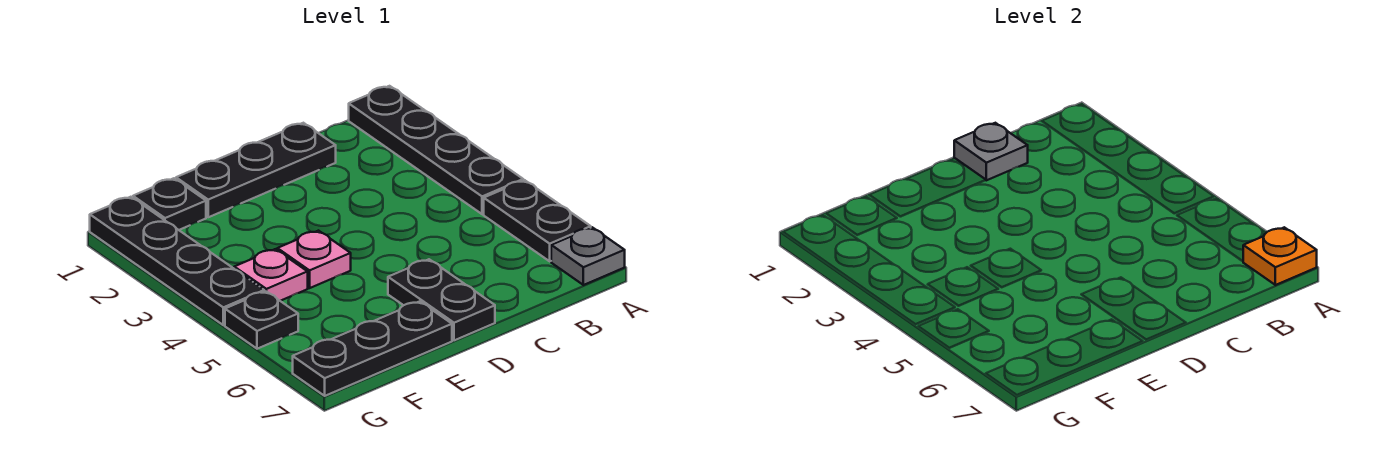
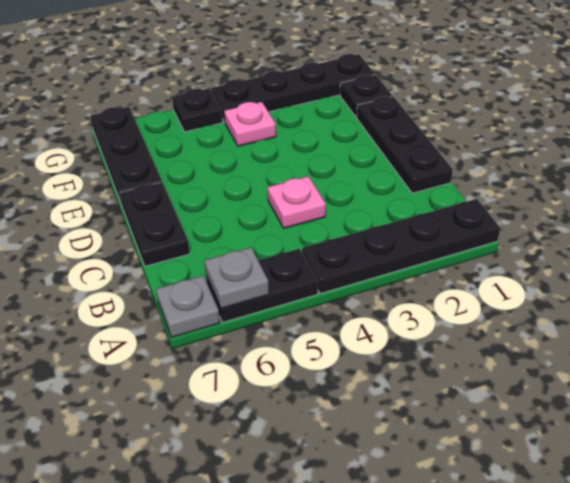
orange plate A7 level 2 -> none
grey plate C1 level 2 -> grey plate A6 level 2
black plate D6:D7 level 1 -> black plate C7:D7 level 1
pink plate E4 level 1 -> pink plate C4 level 1

